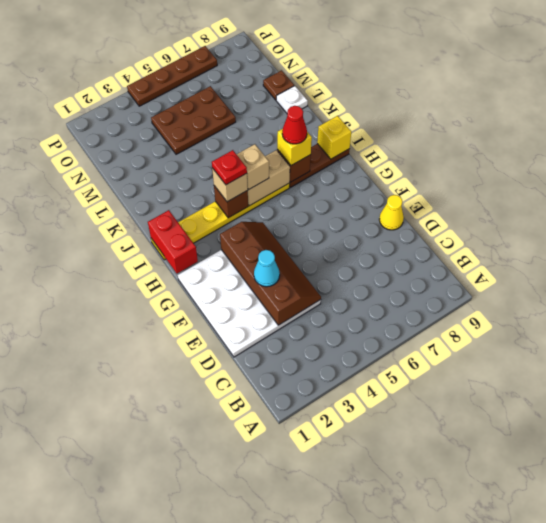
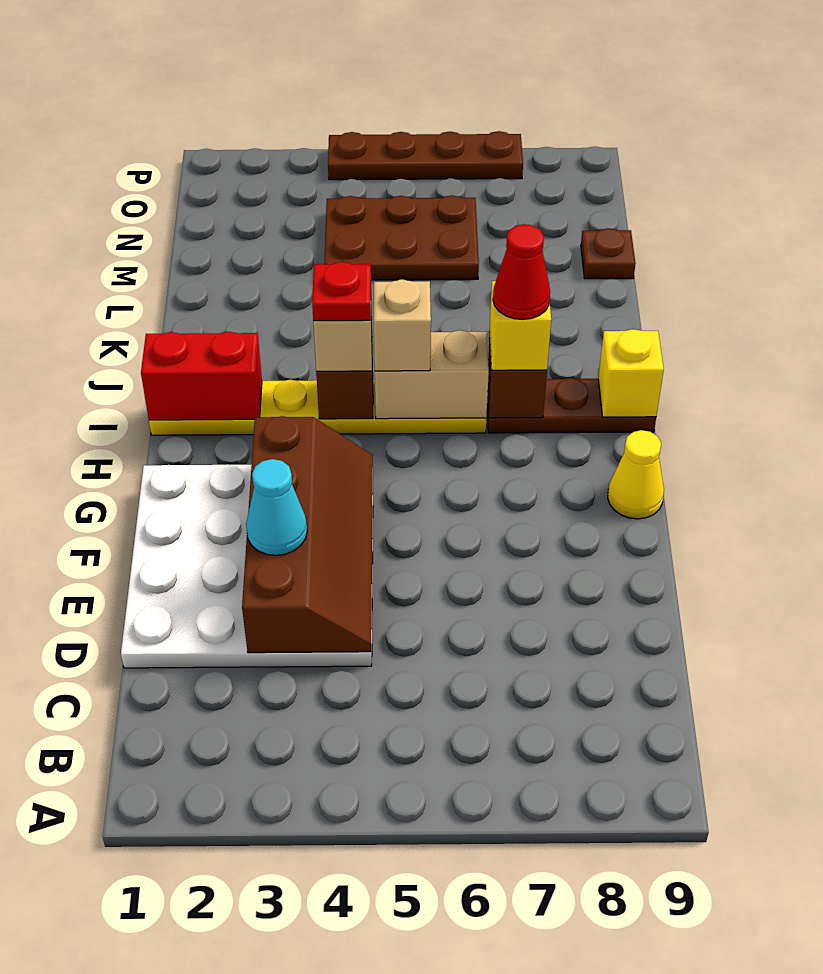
yellow cone E9 level 1 -> yellow cone G9 level 1
red brick H1:I1 level 2 -> red brick I1:I2 level 2
white plate L9 level 1 -> none

